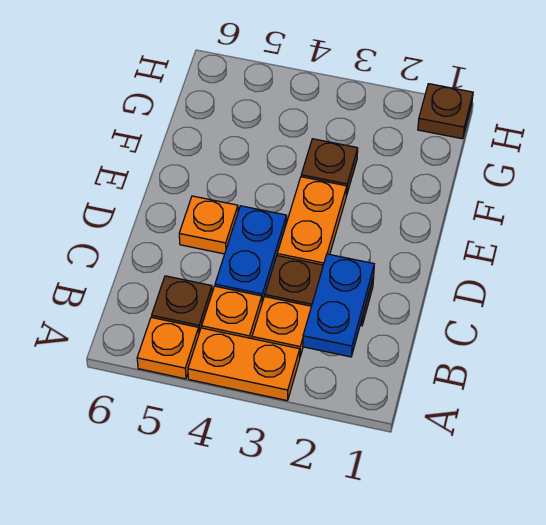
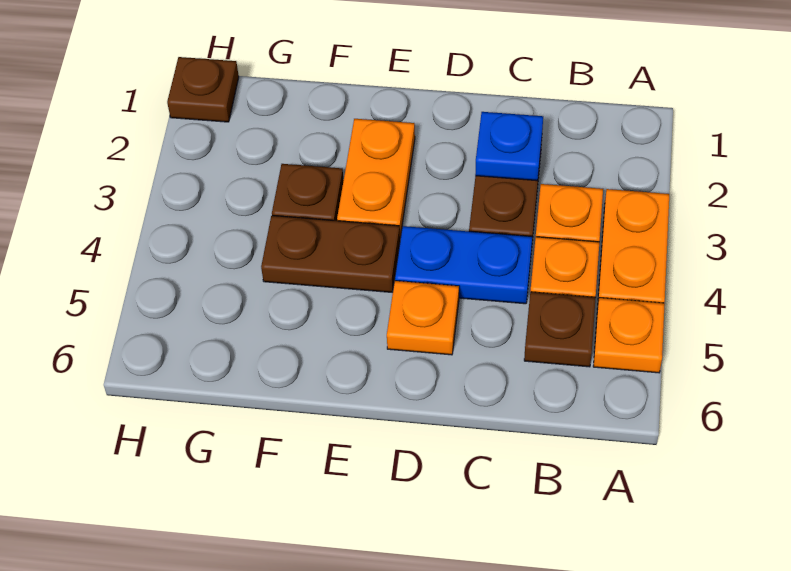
blue plate B2:C2 level 2 -> blue plate C2 level 2
orange plate D3:E3 level 1 -> orange plate E2:E3 level 1
none -> brown plate E4:F4 level 1

